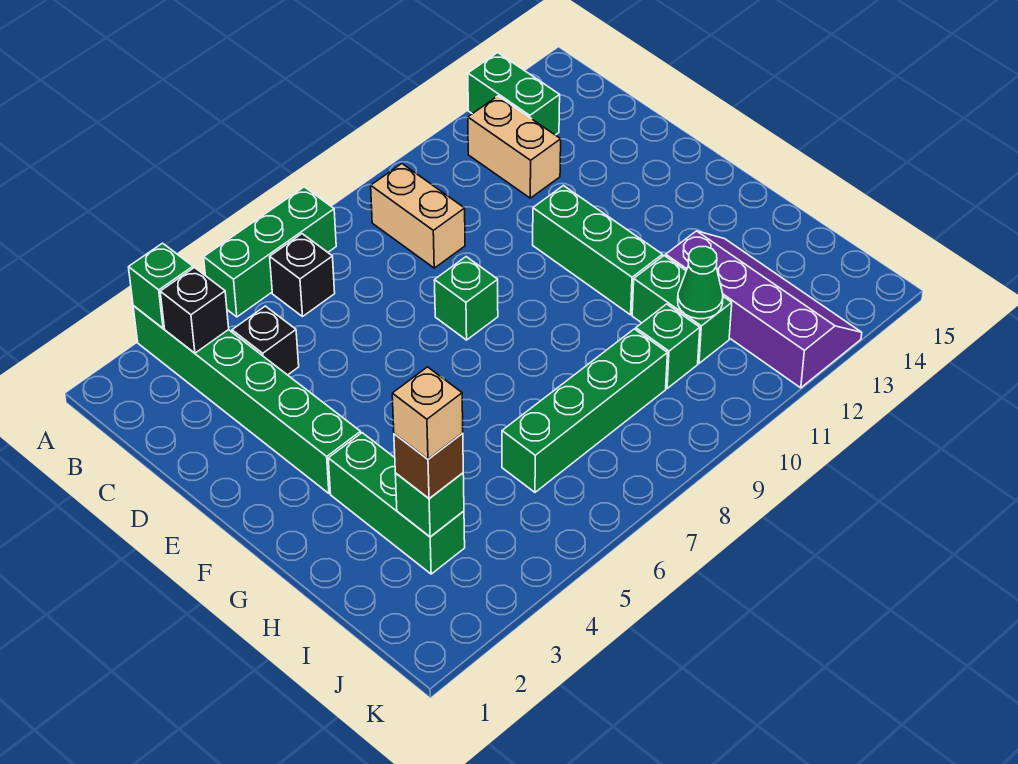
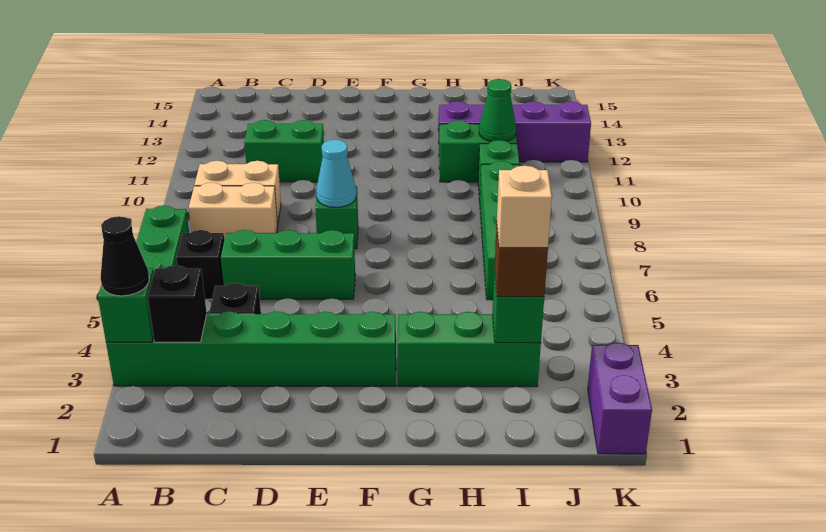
none -> black cone A3 level 3
green brick A13:B13 level 1 -> green brick C11:D11 level 1
tan brick B12:C12 level 1 -> tan brick B8:C8 level 1
none -> cyan cone E8 level 2
green brick E11:G11 level 1 -> green brick C6:E6 level 1
none -> purple brick K1:K2 level 1

